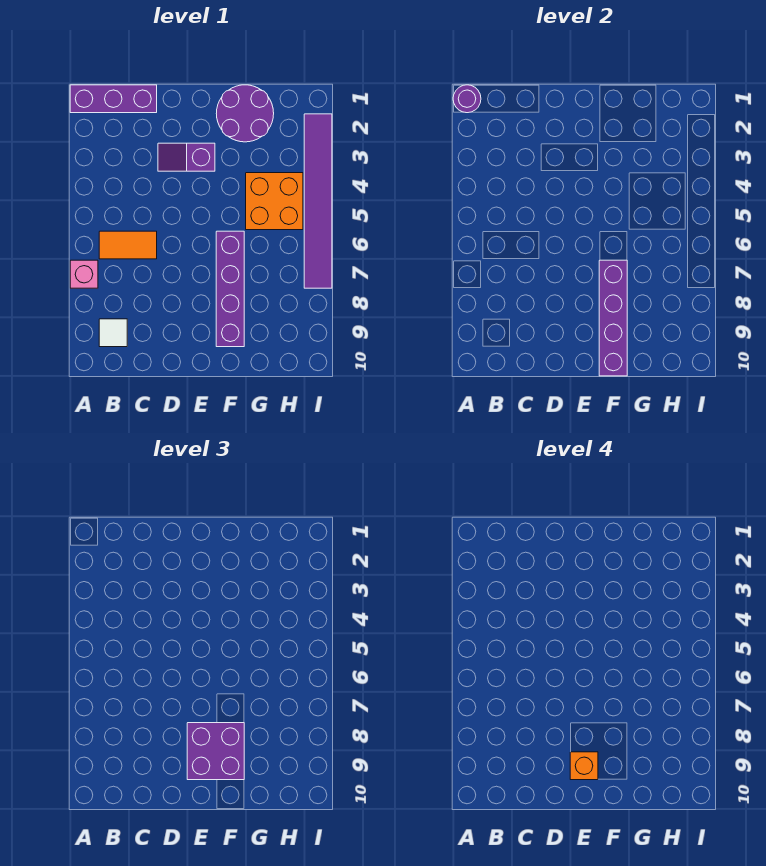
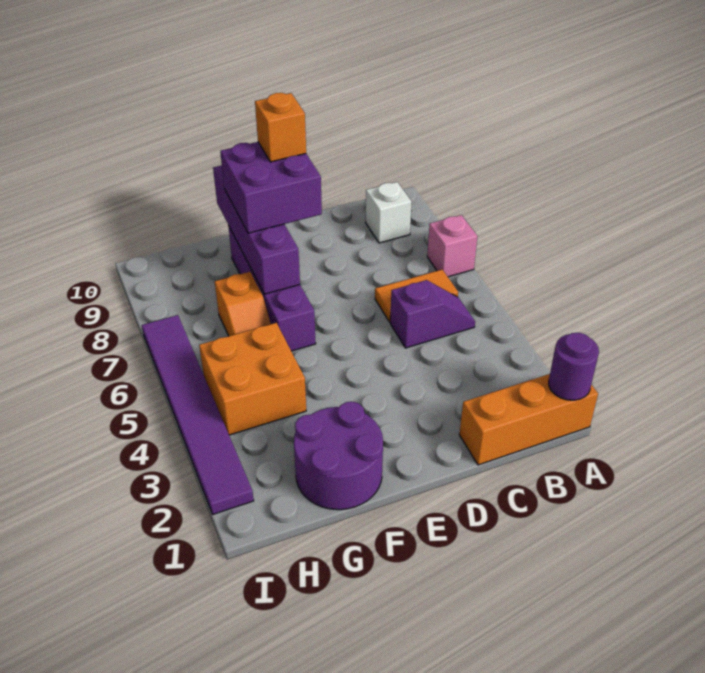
purple brick A1:C1 level 1 -> orange brick A1:C1 level 1
white tile B9 level 1 -> white brick B9 level 1
purple slope D3:E3 level 1 top E -> purple slope B5:C5 level 1 top C
none -> orange slope G6:G7 level 1 top 7

